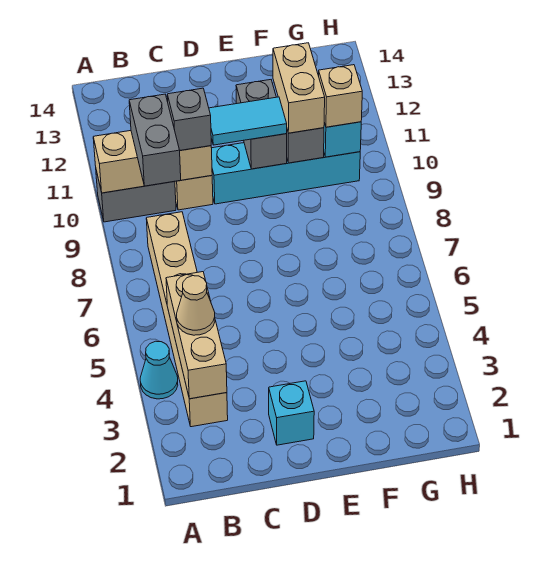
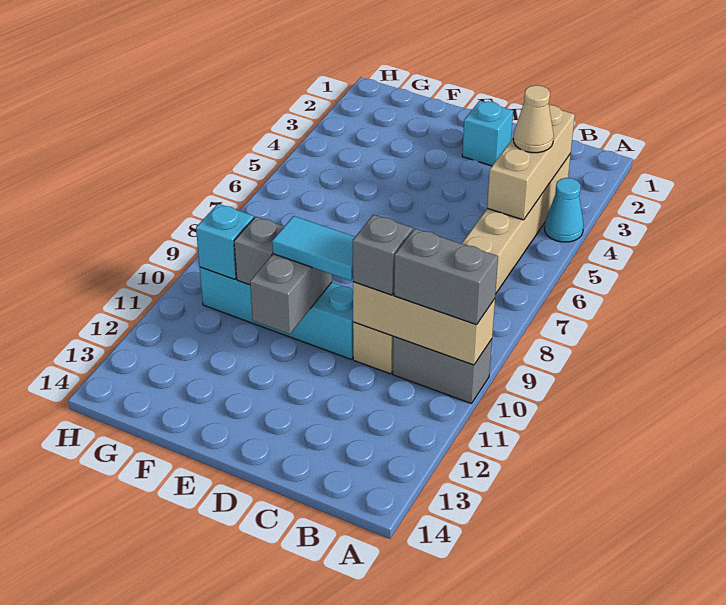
grey brick B9:B10 level 3 -> grey brick A10:B10 level 3
tan brick F10:F11 level 3 -> none
tan brick G10 level 3 -> none

